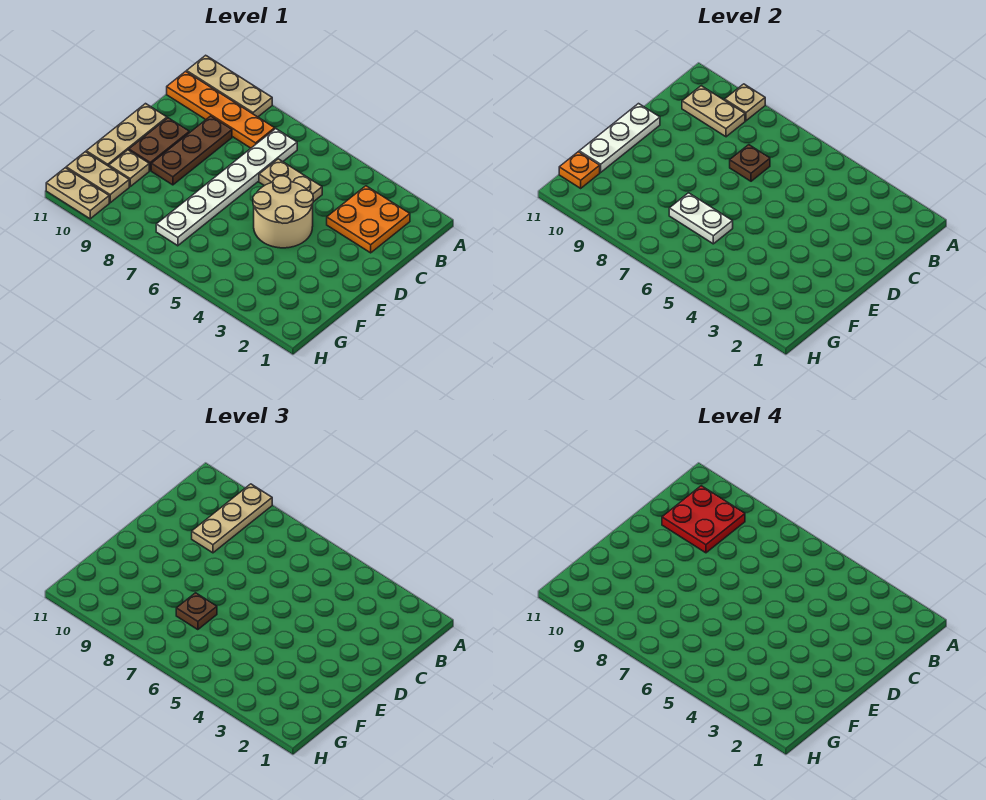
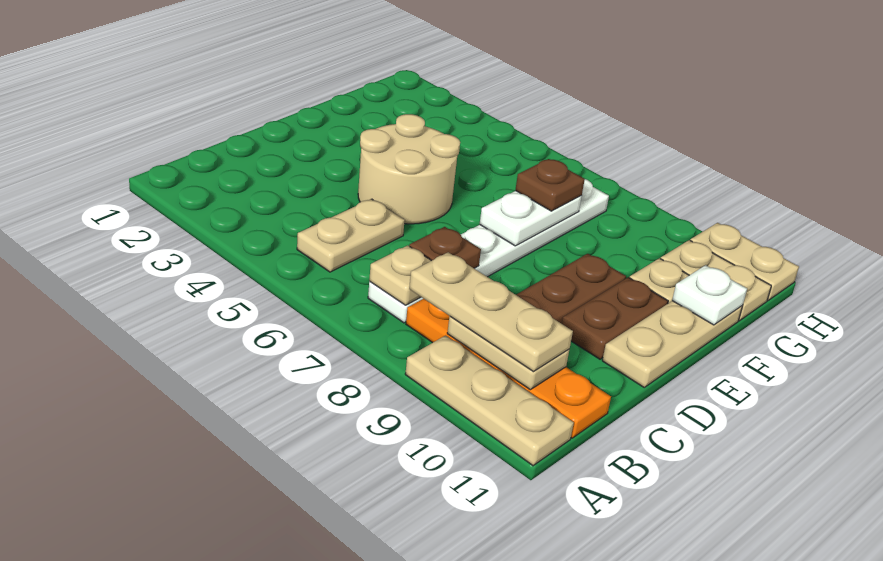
tan plate A9 level 2 -> tan plate B7 level 2
tan plate A9:C9 level 3 -> tan plate B8:B10 level 3
orange plate B2:C3 level 1 -> none
red plate B9:C10 level 4 -> none
tan plate C5:C6 level 1 -> tan plate B5:C5 level 1
white plate D11:F11 level 2 -> white plate F11 level 2
white plate F6:F7 level 2 -> white plate E7:F7 level 2
orange plate G11 level 2 -> none

